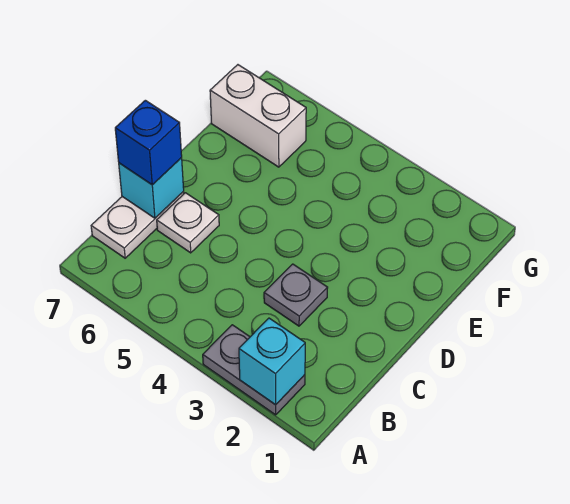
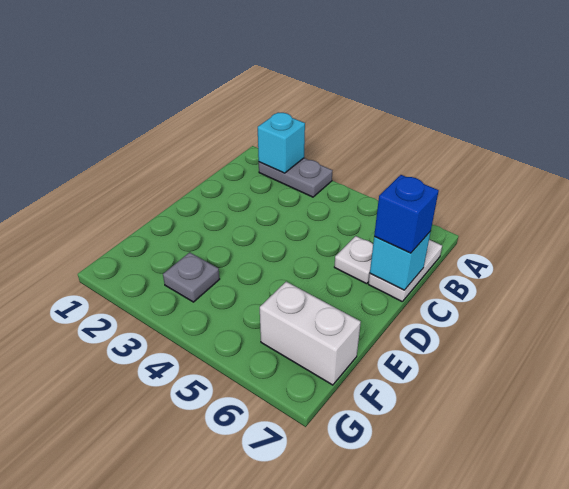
grey plate C3 level 1 -> grey plate F3 level 1

